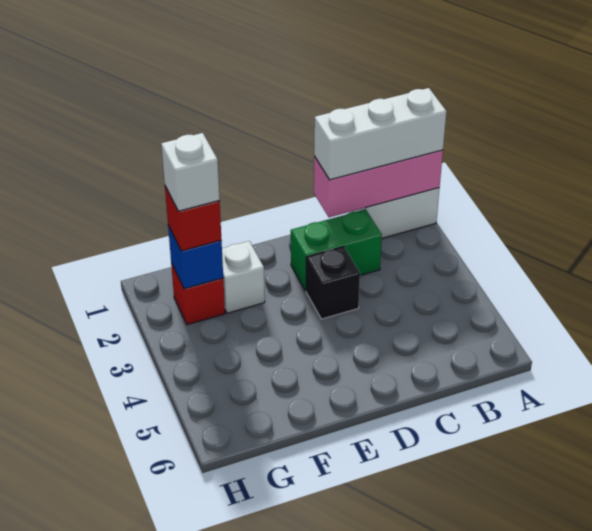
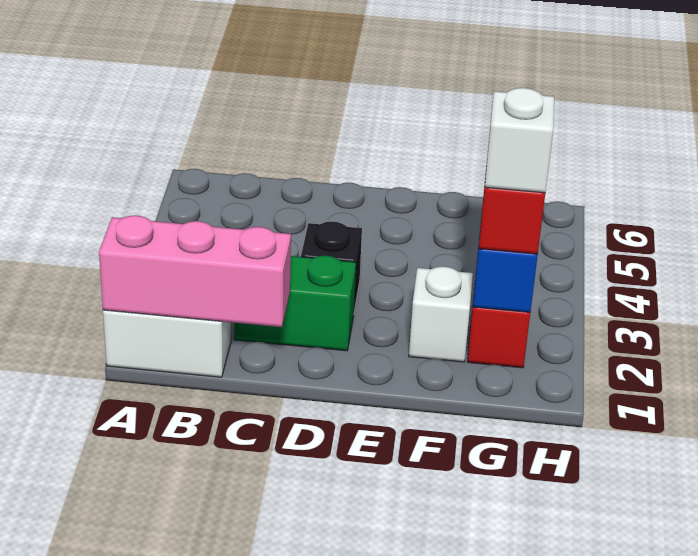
white brick A1:C1 level 3 -> none

